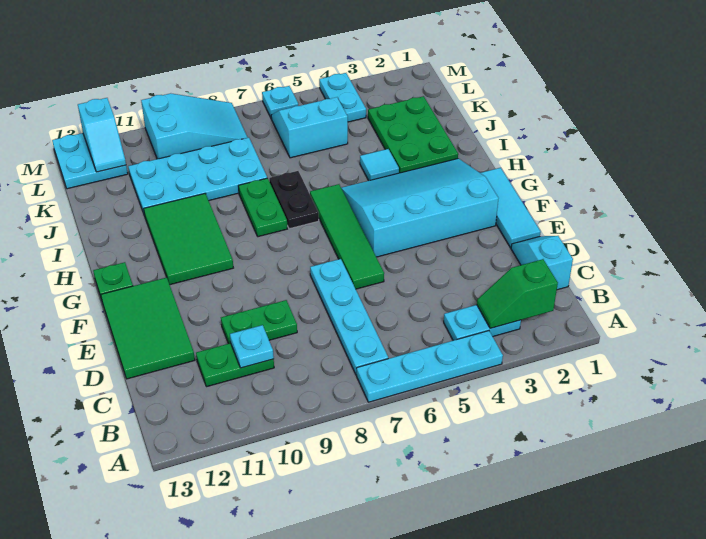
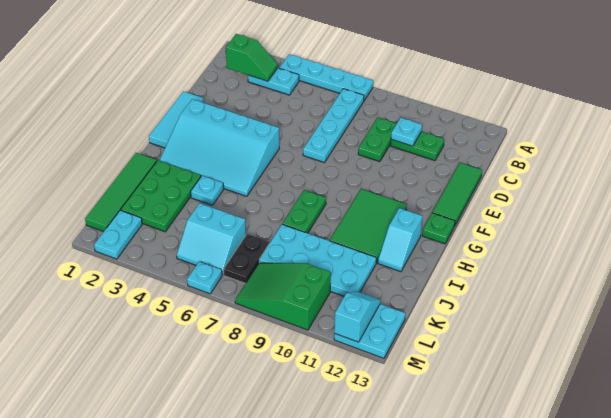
cyan slope C1:D1 level 1 top C -> cyan slope H12:I12 level 1 top H
green plate D9:D10 level 1 -> green plate C9:D9 level 1
green tile D12:F13 level 1 -> green tile D13:F13 level 1
green tile E6:H6 level 1 -> green tile I1:L1 level 1
black plate H7:I7 level 1 -> black plate K7:L7 level 1
cyan tile I4 level 1 -> cyan plate I4 level 1
cyan plate L4:M4 level 1 -> cyan plate L2:M2 level 1
cyan slope L8:M10 level 1 top 10 -> green slope L8:M10 level 1 top 10

